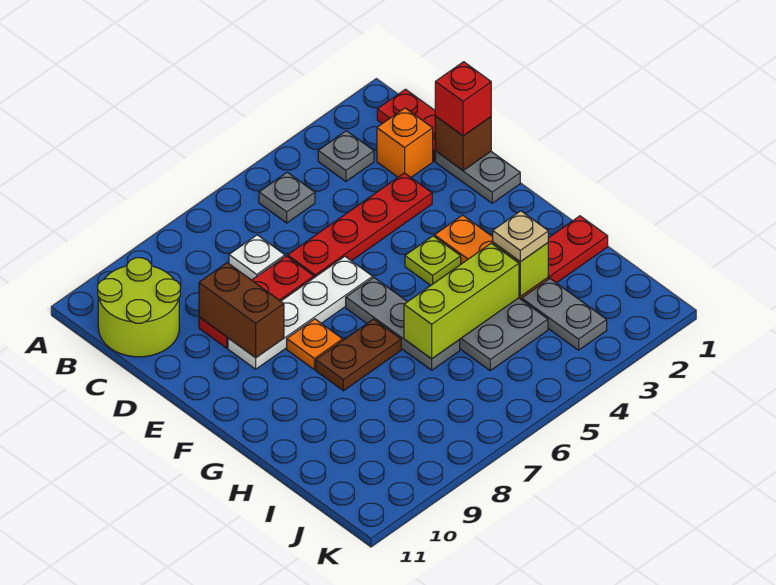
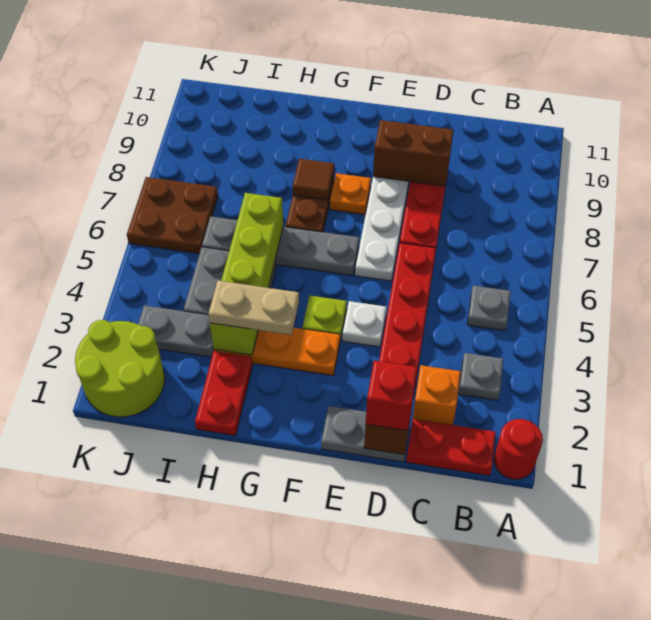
none -> red round brick A1 level 1
lime round brick B10:C11 level 1 -> lime round brick J1:K2 level 1
white plate C7 level 1 -> white plate E4 level 1
grey plate F6:H6 level 1 -> grey plate F6:I6 level 1
none -> brown tile G8 level 2
tan plate H3 level 3 -> tan plate G3:H3 level 3
none -> brown plate J6:K7 level 1

